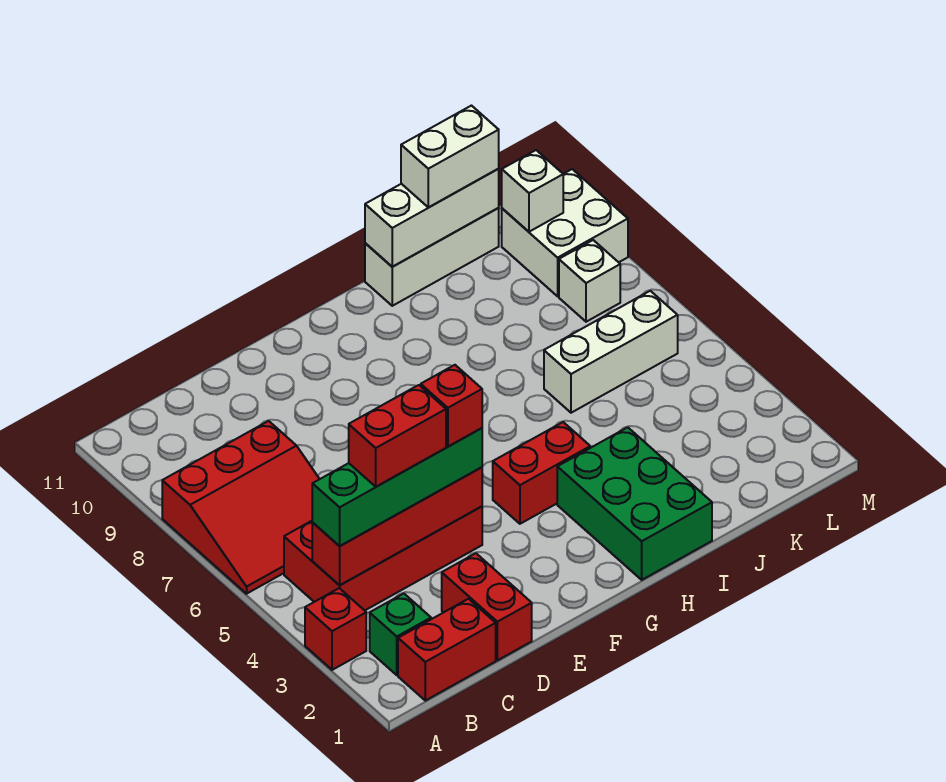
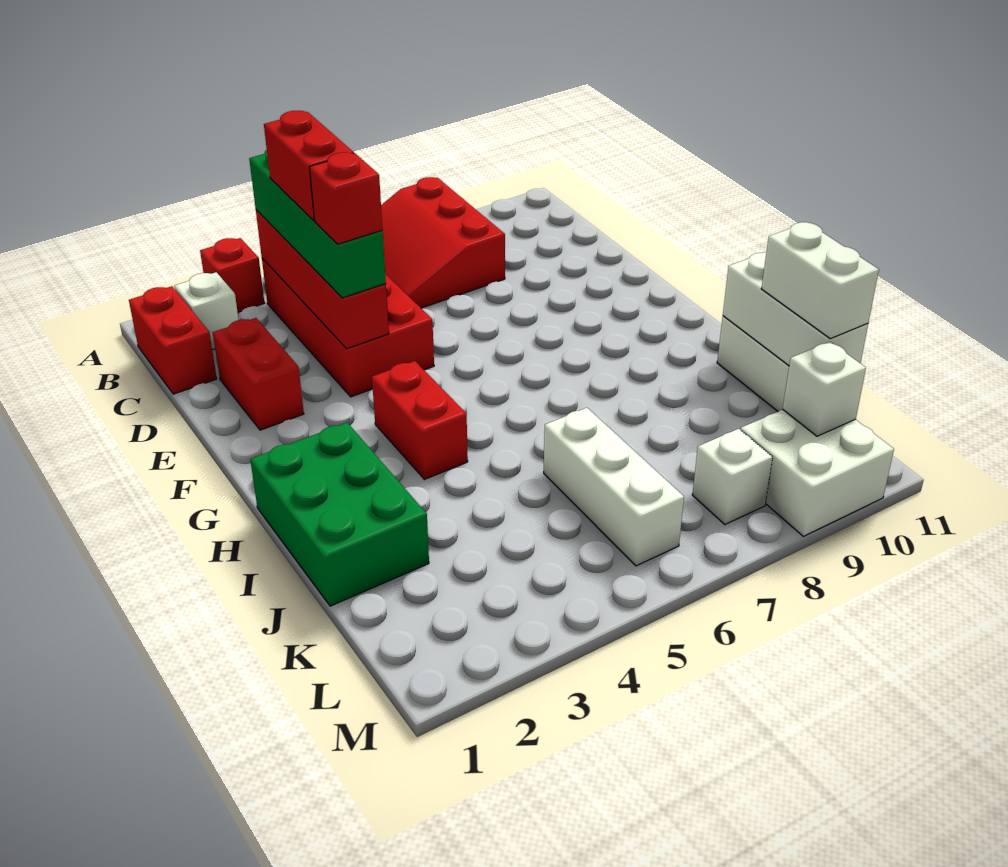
green brick B2 level 1 -> white brick B2 level 1
red brick D1:D2 level 1 -> red brick D2:E2 level 1
green brick H1:I3 level 1 -> green brick H1:J2 level 1

